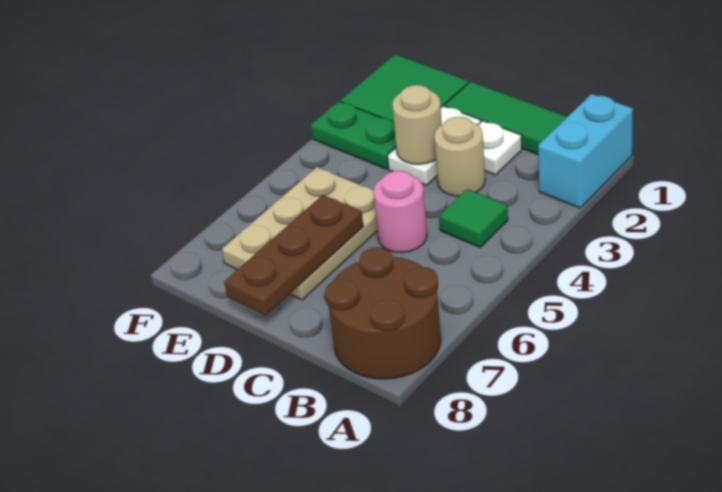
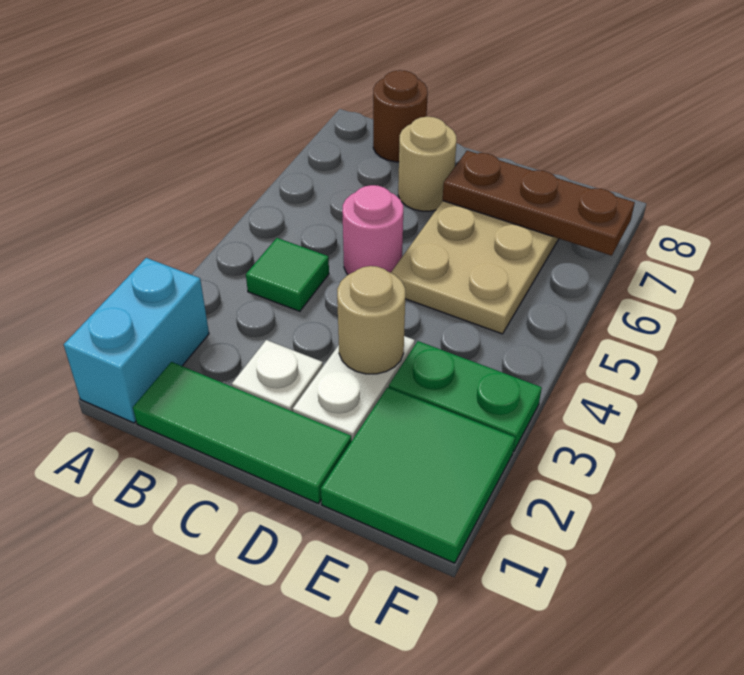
brown round brick A7:B8 level 1 -> brown round brick B8 level 1
tan round brick C3 level 1 -> tan round brick C7 level 1
brown plate D6:D8 level 2 -> brown plate D7:F7 level 2

